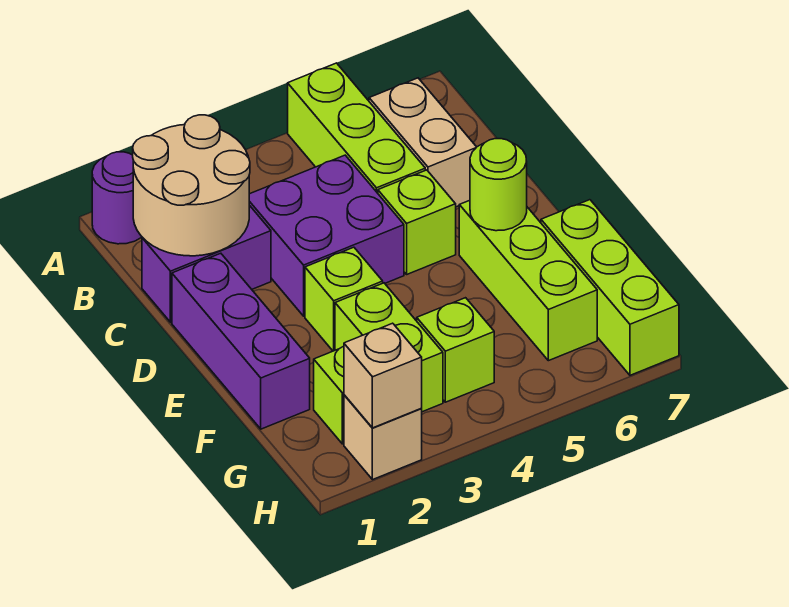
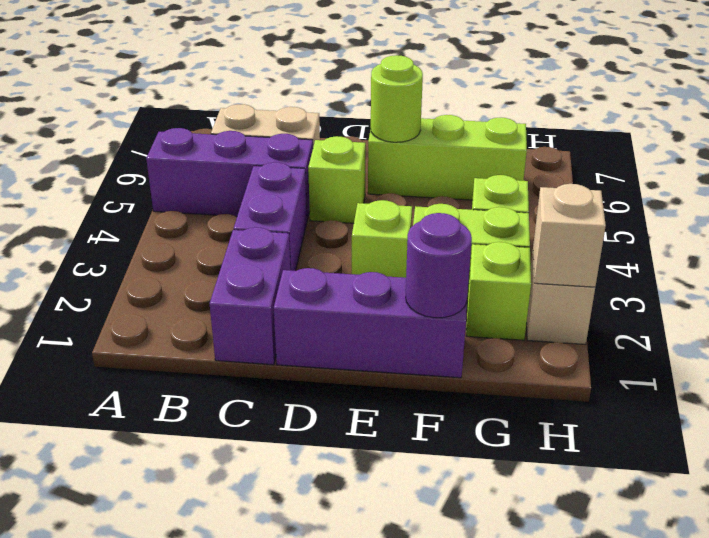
purple round brick A1 level 1 -> purple round brick F1 level 2
lime brick A5:C5 level 1 -> purple brick A5:C5 level 1
tan round brick B1:C2 level 2 -> none
purple brick C3:D4 level 1 -> purple brick C3:C4 level 1
lime brick F7:H7 level 1 -> none

